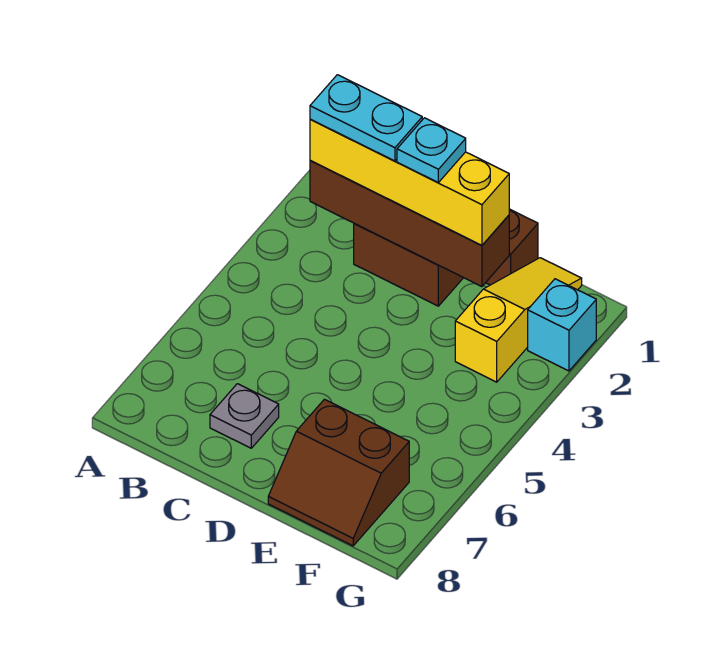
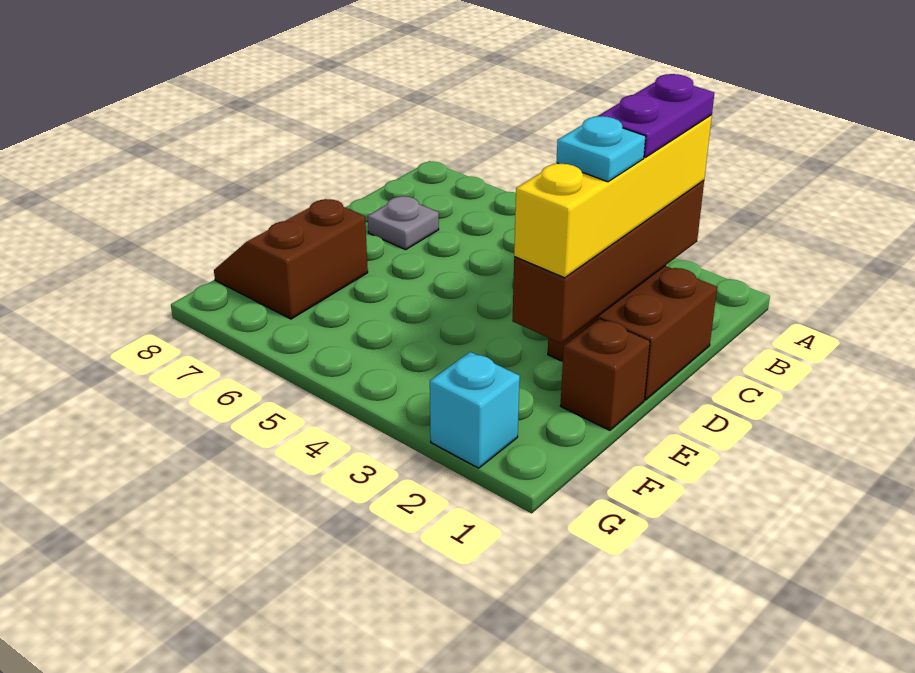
cyan plate B2:C2 level 4 -> purple plate B2:C2 level 4
yellow slope F1:F3 level 1 top 3 -> none

